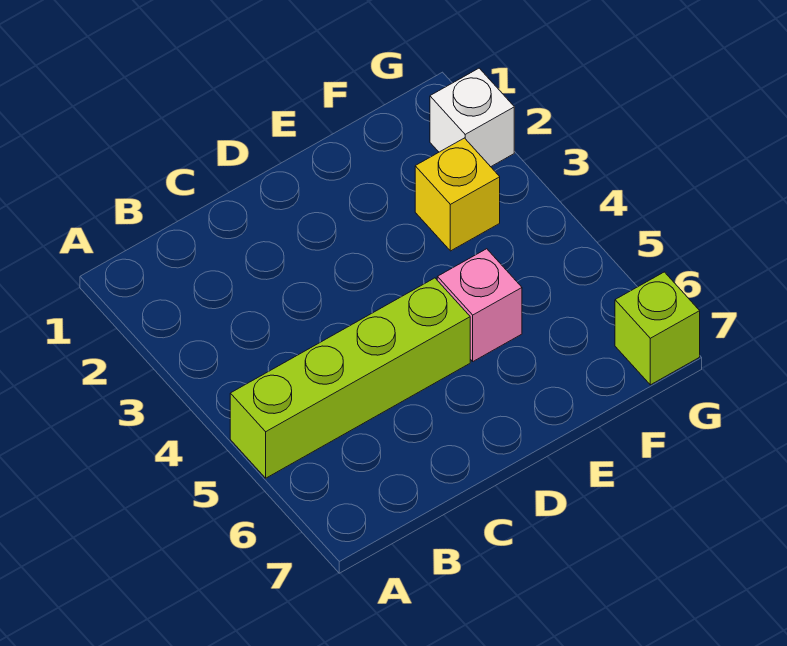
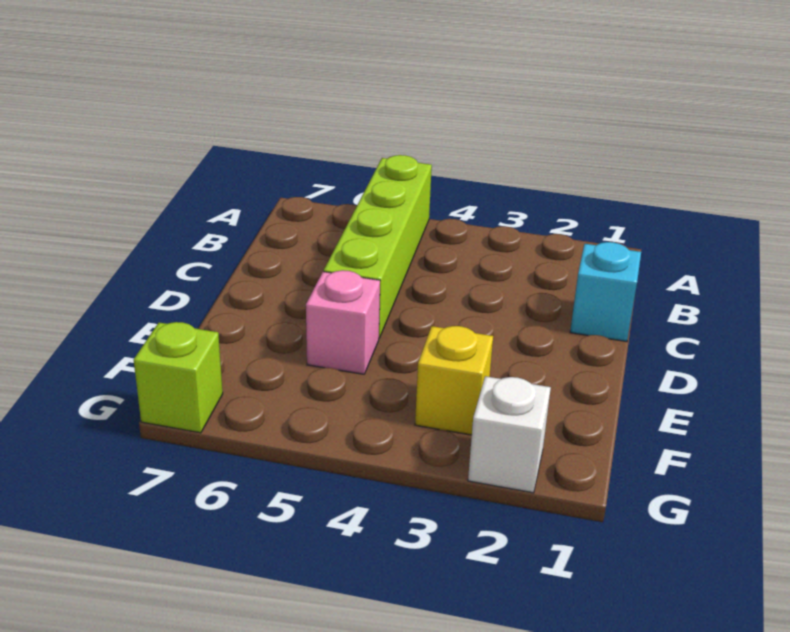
none -> cyan brick C1 level 1

